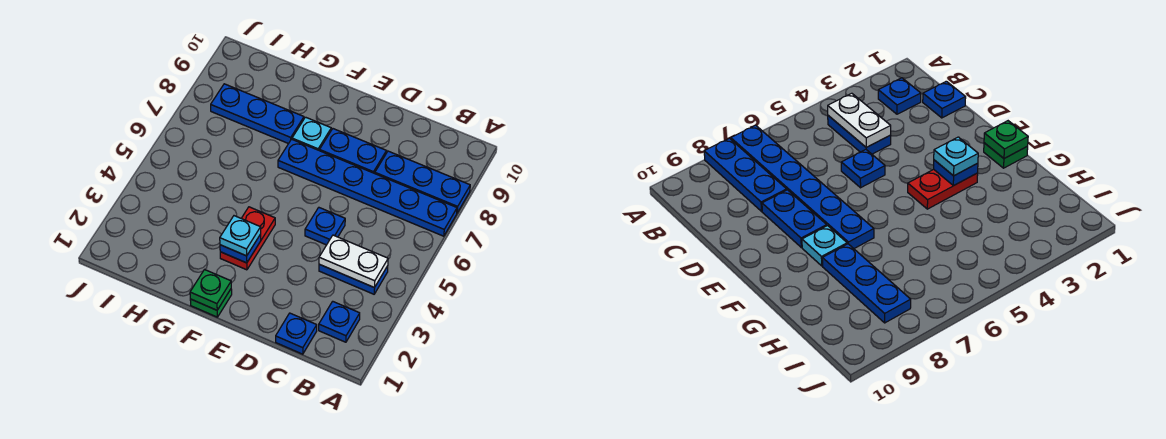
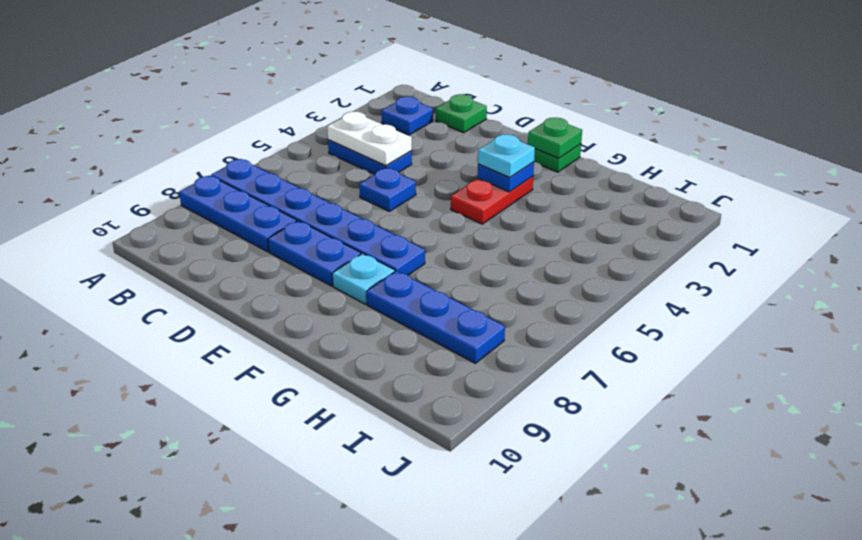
blue plate C1 level 1 -> green plate C1 level 1

